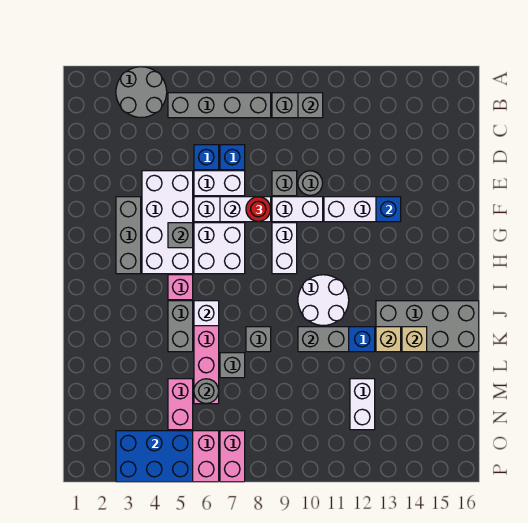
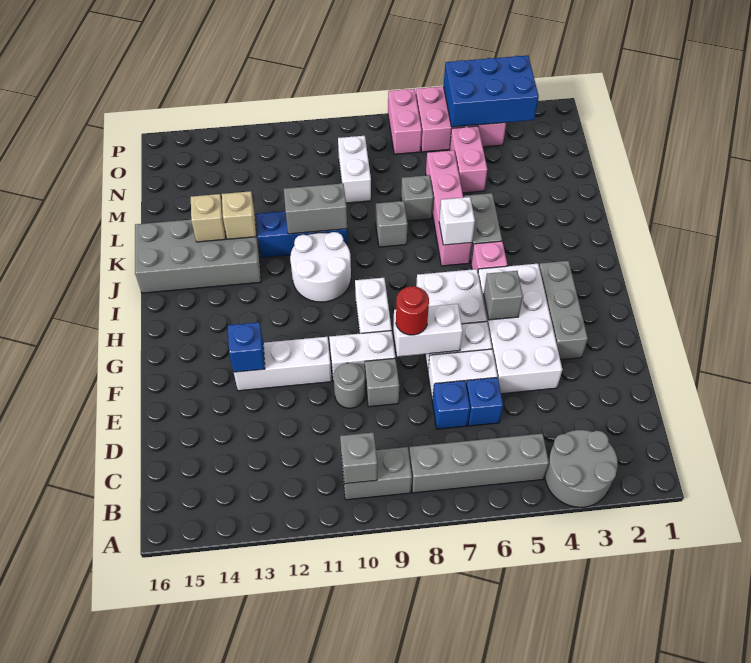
grey round brick M6 level 2 -> none
white brick M12:N12 level 1 -> white brick M9:N9 level 1

